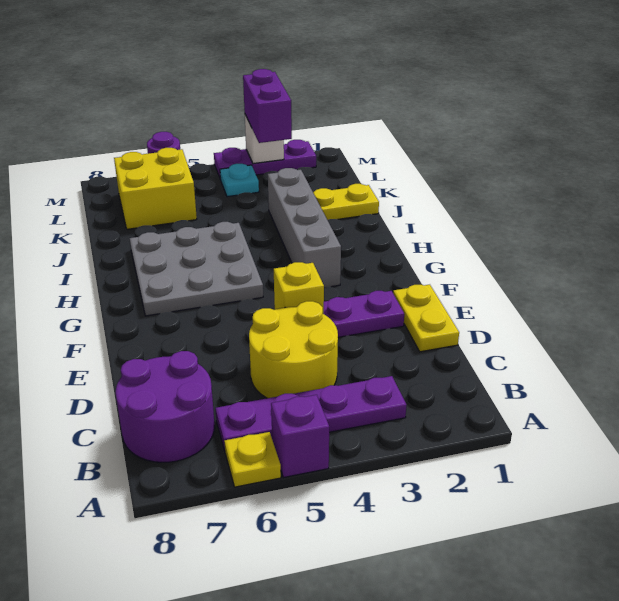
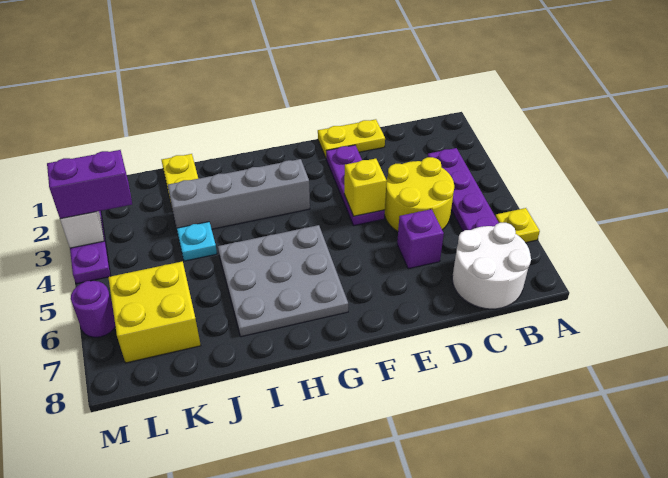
purple brick A5 level 1 -> purple brick D6 level 1
purple round brick B7:C8 level 1 -> white round brick B7:C8 level 1
cyan plate L4 level 1 -> cyan plate J4 level 1

